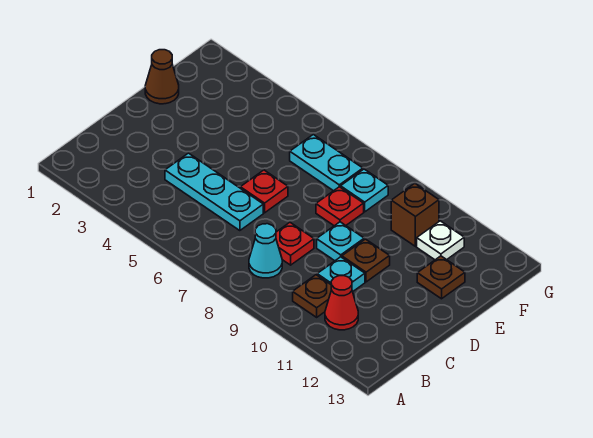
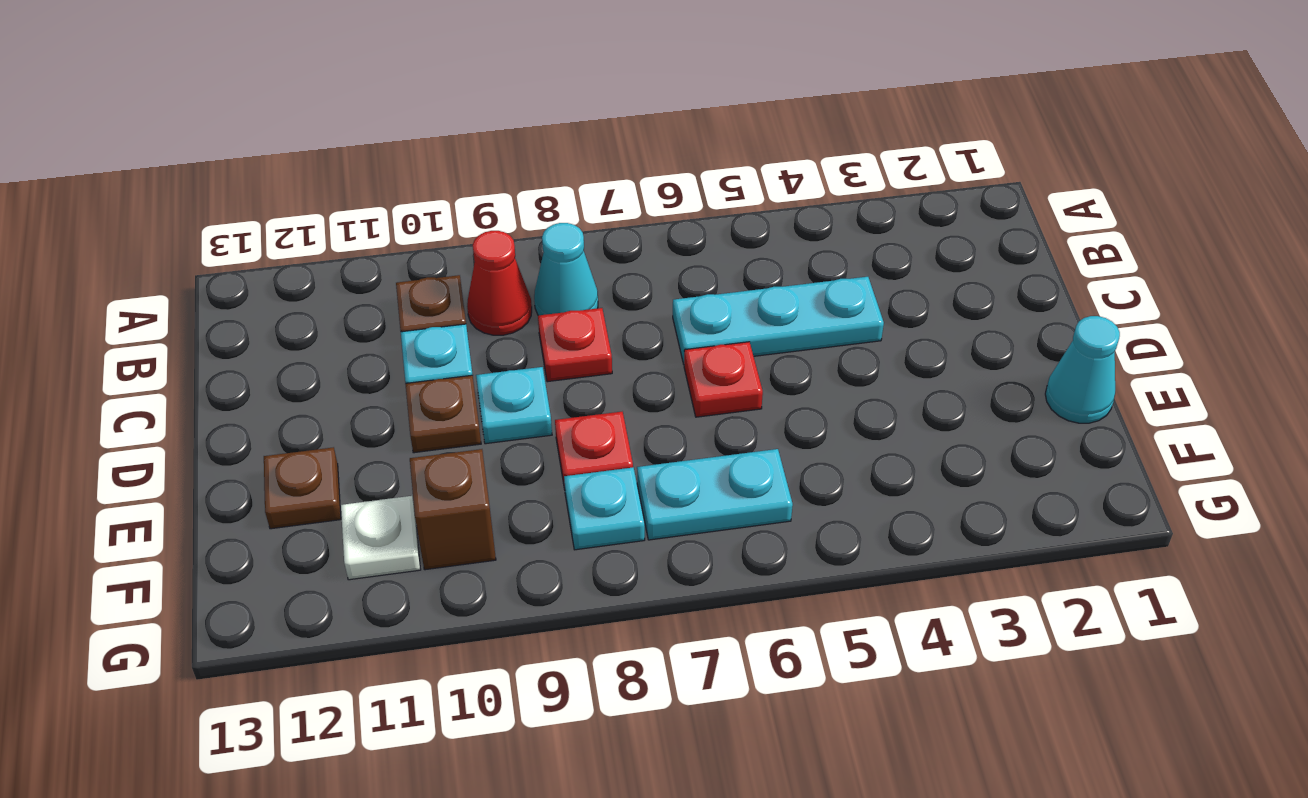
red cone B11 level 1 -> red cone B9 level 1
brown cone E1 level 1 -> cyan cone E1 level 1

